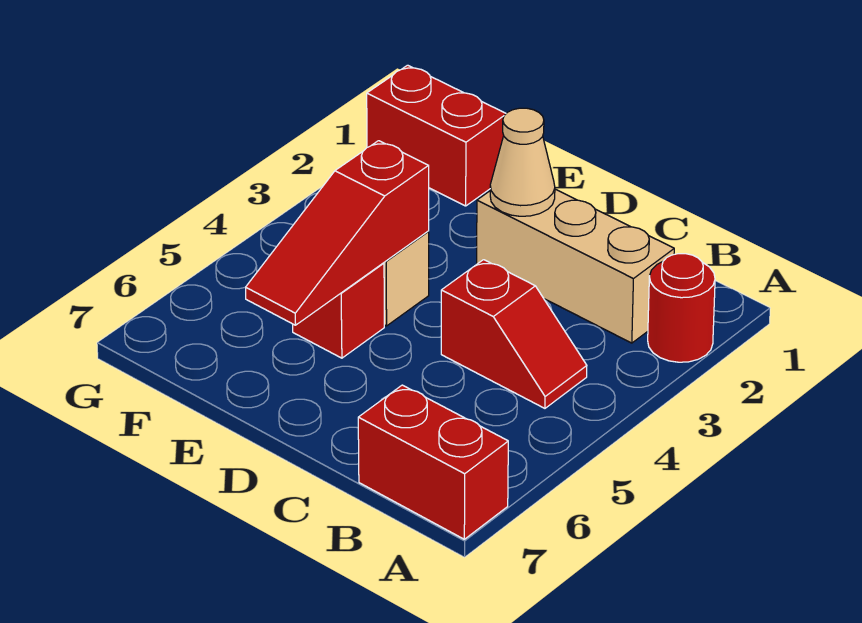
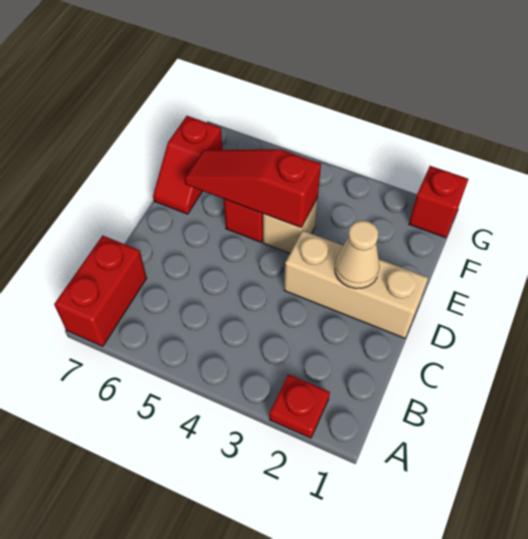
red round brick A2 level 1 -> red plate A2 level 1
tan brick B2:D2 level 1 -> tan brick D1:D3 level 1
red slope B4:C4 level 1 top C -> red slope E7:F7 level 1 top F
red brick F1:G1 level 1 -> red brick G1 level 1

